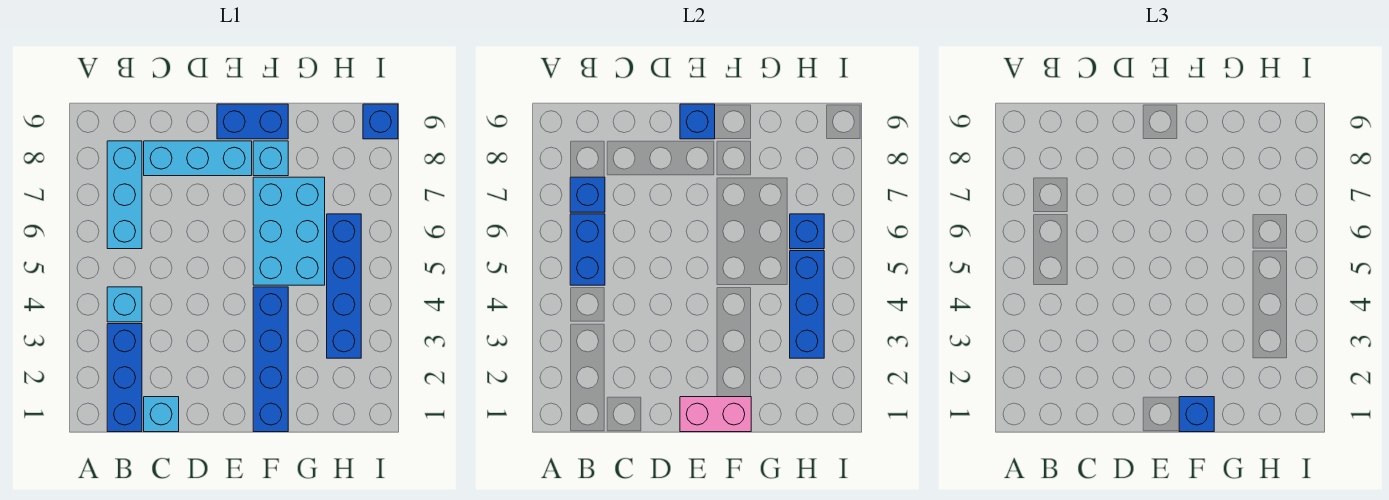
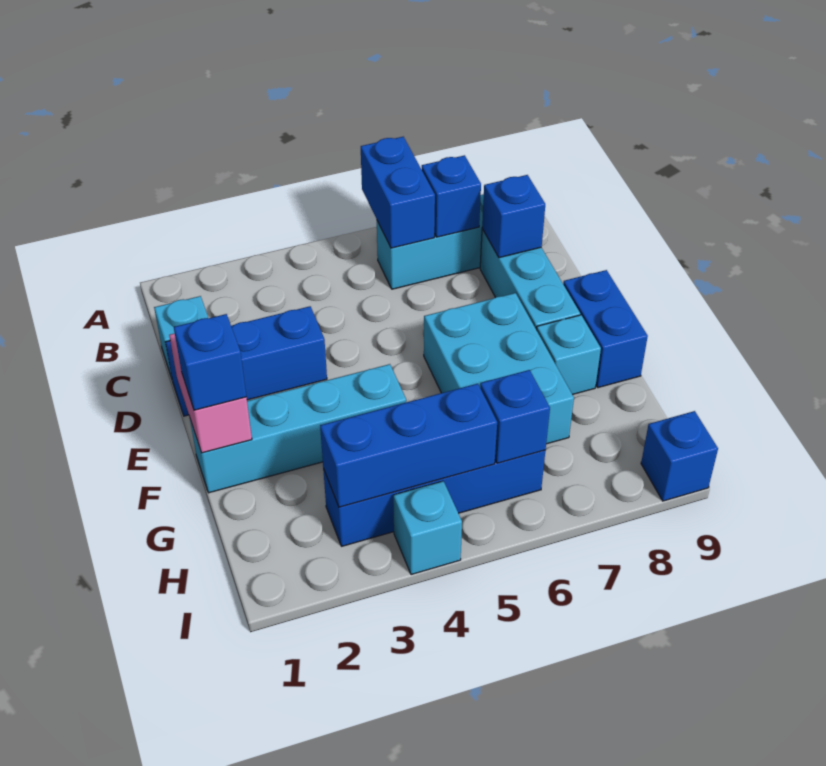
blue brick B1:B3 level 1 -> blue brick D1:D3 level 1
cyan brick B4 level 1 -> cyan brick I4 level 1
blue brick B5:B6 level 2 -> blue brick A6:B6 level 2
blue brick E9 level 2 -> blue brick C8 level 2
blue brick F1:F4 level 1 -> cyan brick F1:F4 level 1
cyan brick F5:G7 level 1 -> cyan brick E6:G7 level 1

